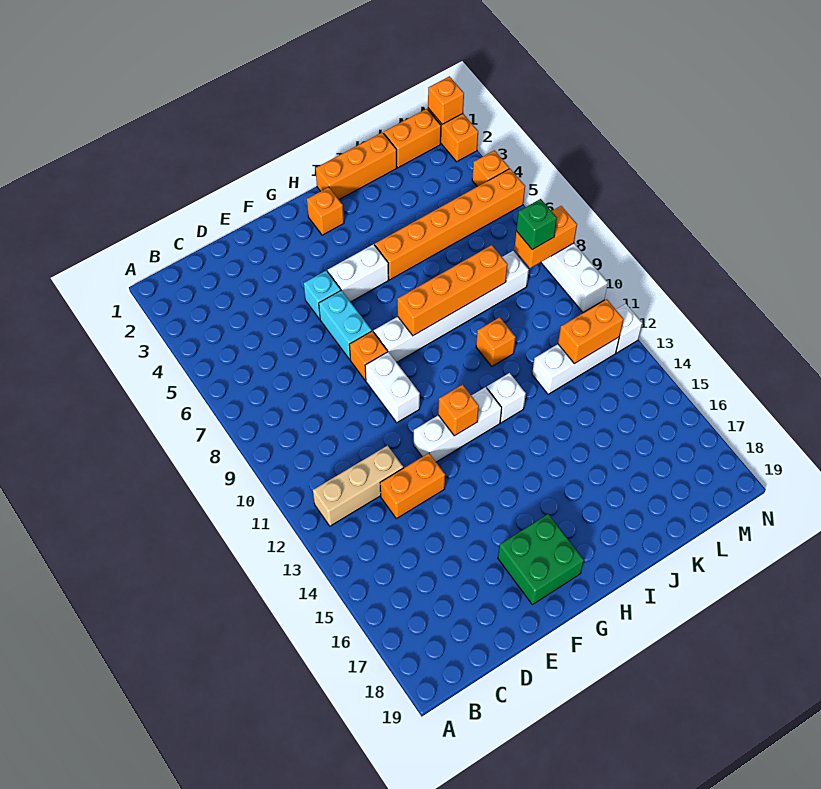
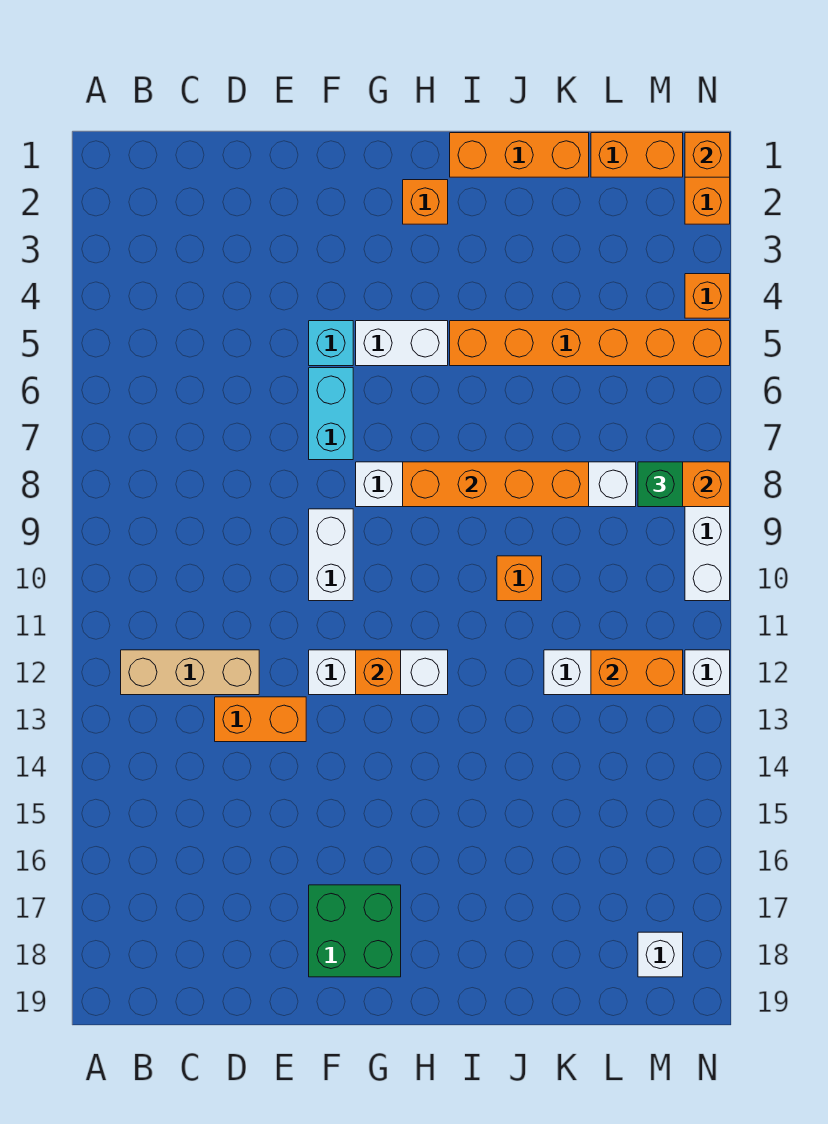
orange brick F8 level 1 -> none
white brick I12 level 1 -> white brick M18 level 1

